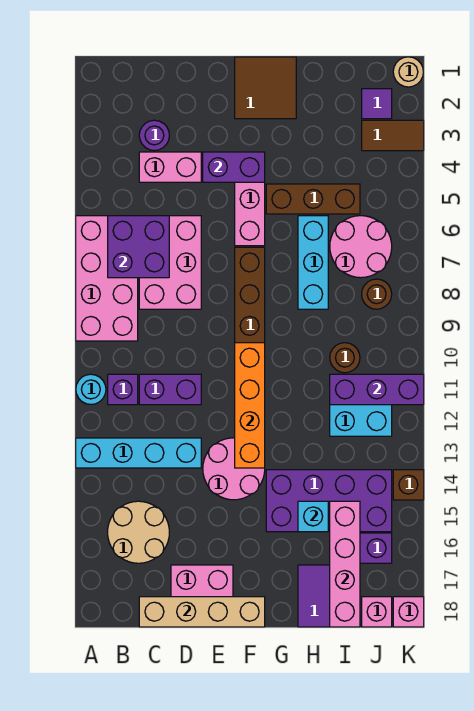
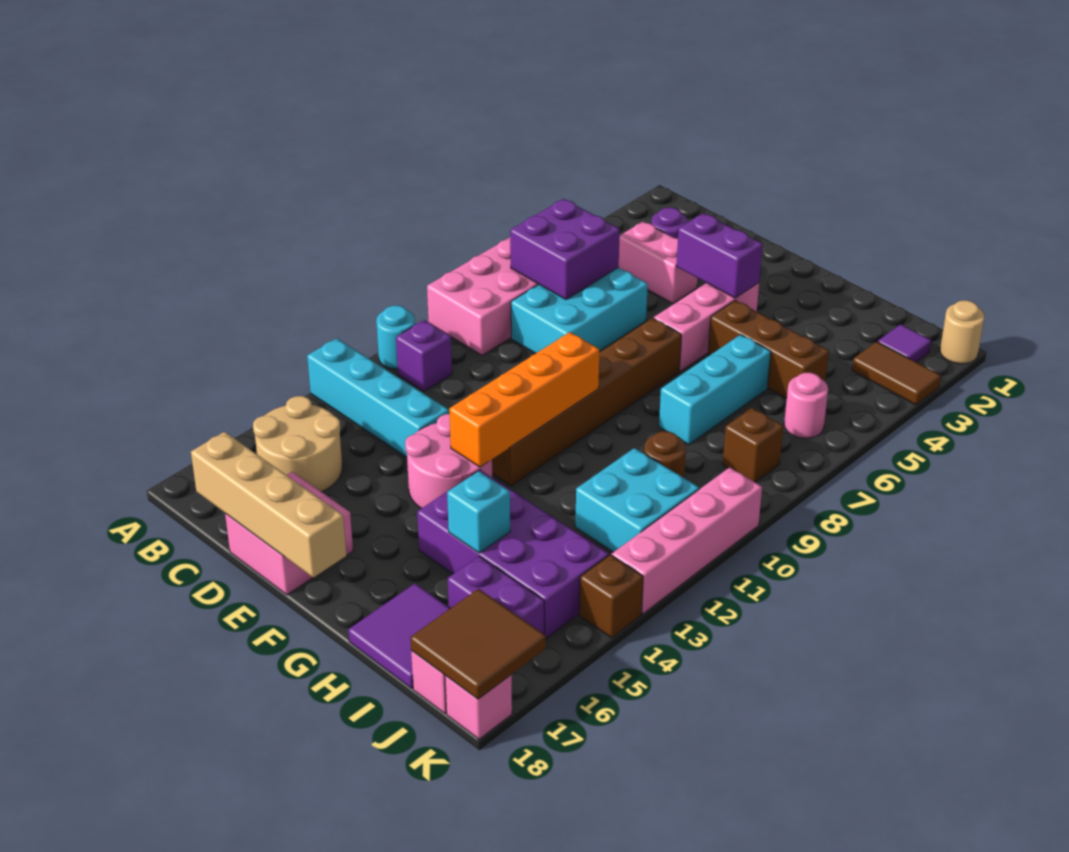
pink brick C6:D8 level 1 -> cyan brick C6:D8 level 1
purple brick C11:D11 level 1 -> none
brown tile F1:G2 level 1 -> brown tile J17:K18 level 2
pink round brick I6:J7 level 1 -> pink round brick J6 level 1
purple brick I11:K11 level 2 -> none
pink brick I15:I18 level 2 -> pink brick K10:K13 level 1
brown round brick J8 level 1 -> brown brick J8 level 1

